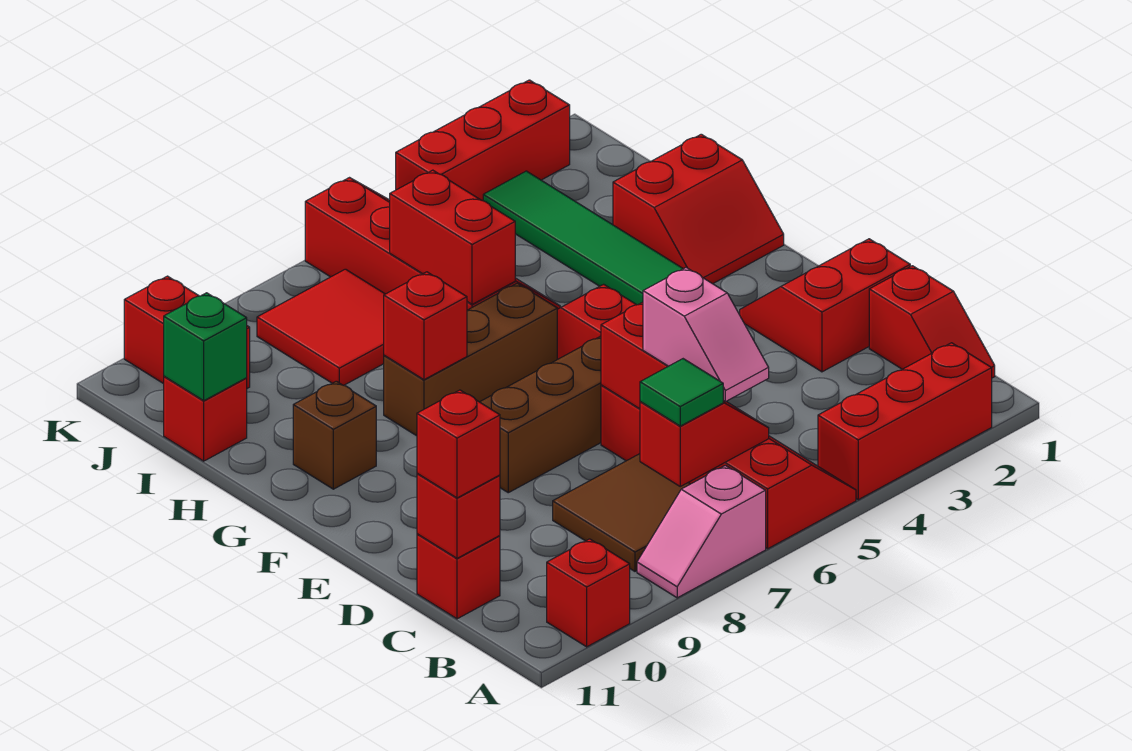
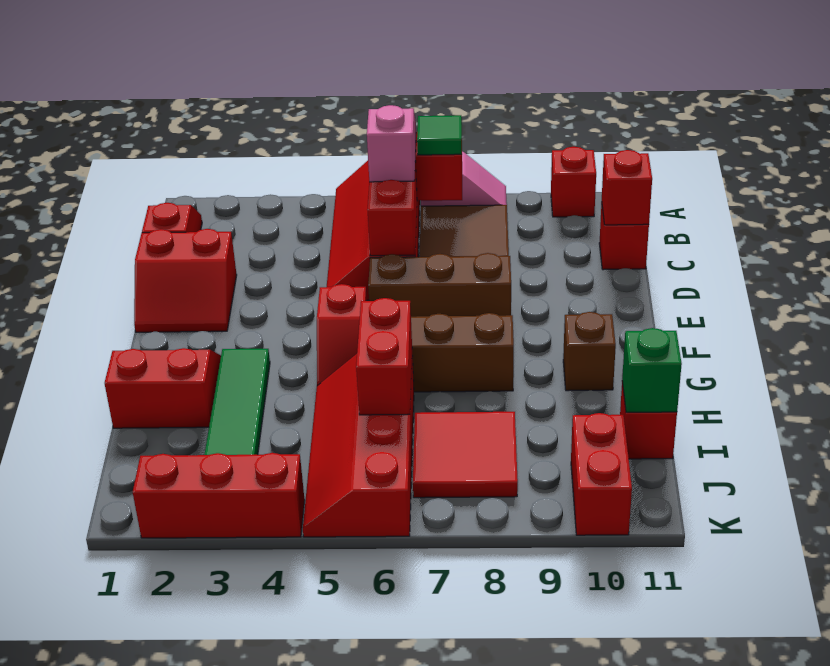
red brick A2:A4 level 1 -> none
red brick C11 level 3 -> none
red brick G8 level 2 -> none

